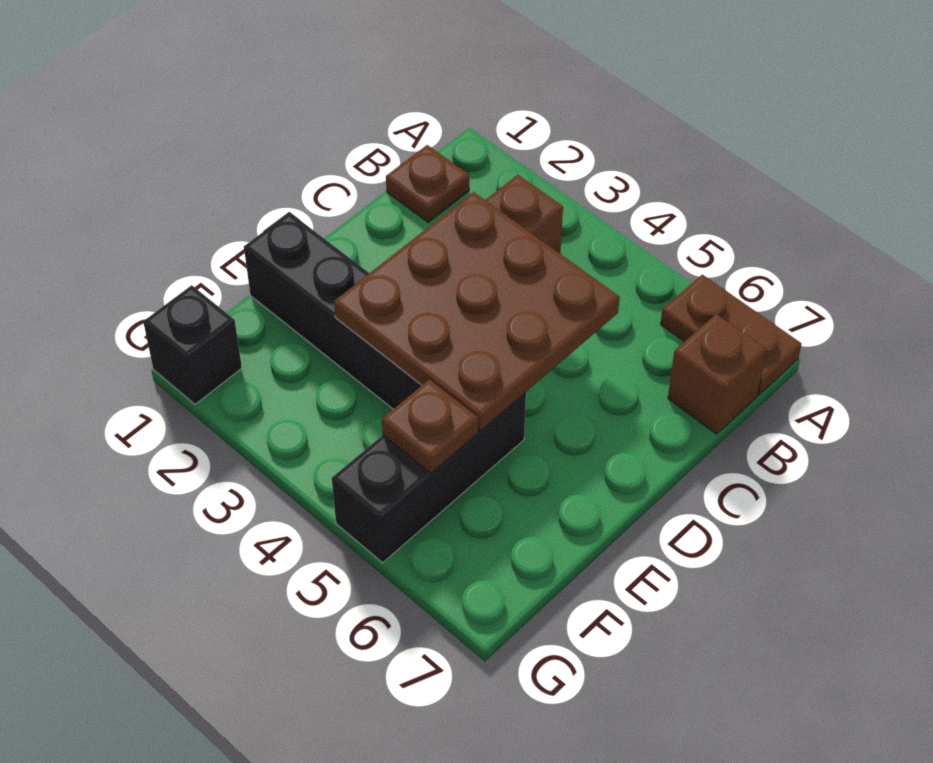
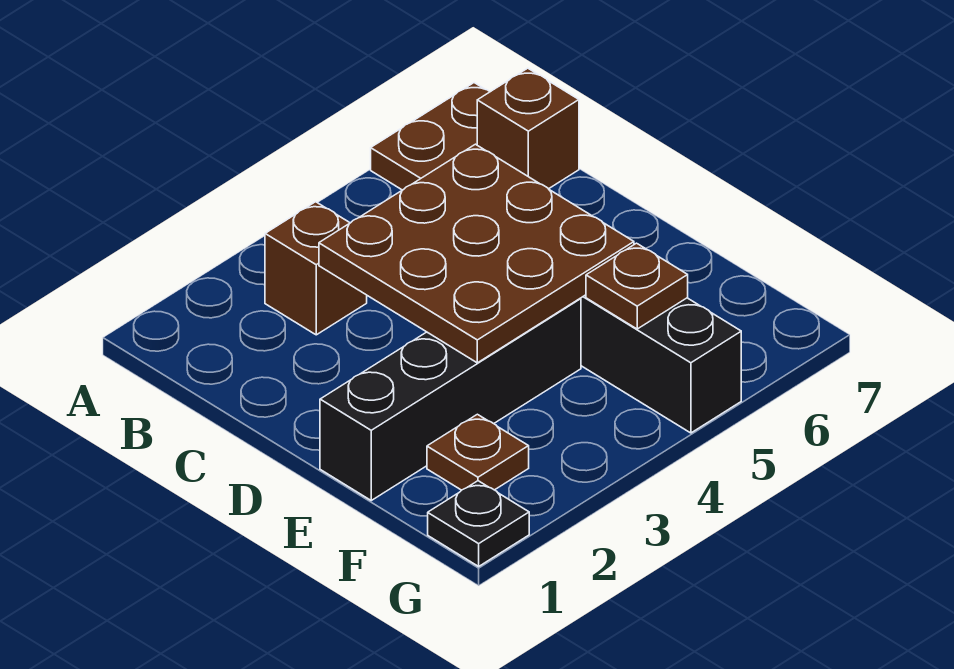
brown plate B1 level 1 -> brown plate F2 level 1
black brick G1 level 1 -> black plate G1 level 1

